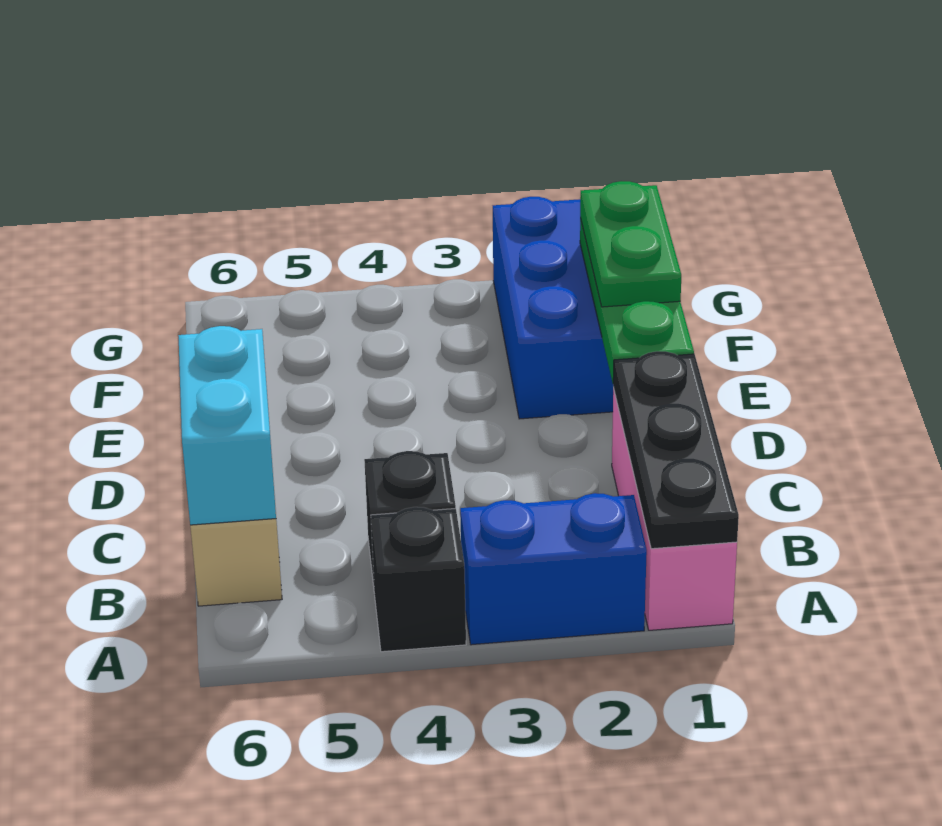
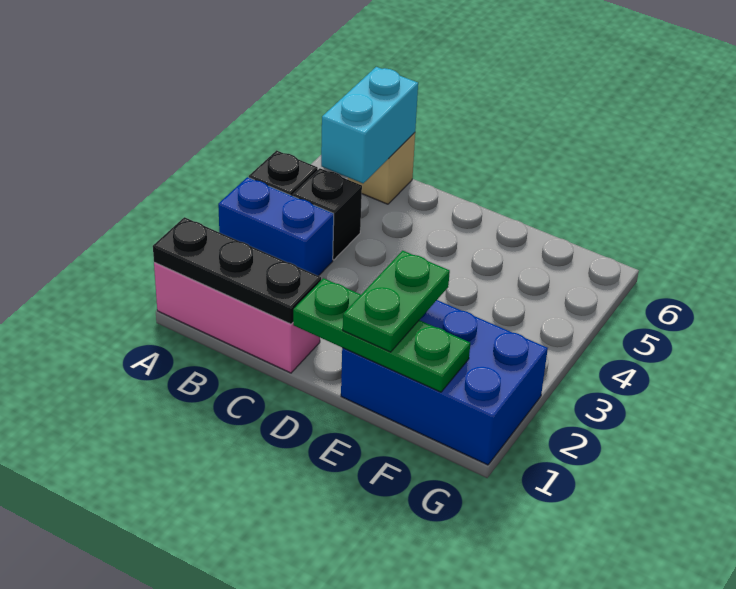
blue brick A2:A3 level 1 -> blue brick A3:B3 level 1
cyan brick B6:C6 level 2 -> cyan brick B5:B6 level 2
green plate E1:F1 level 3 -> green plate E1:E2 level 3

